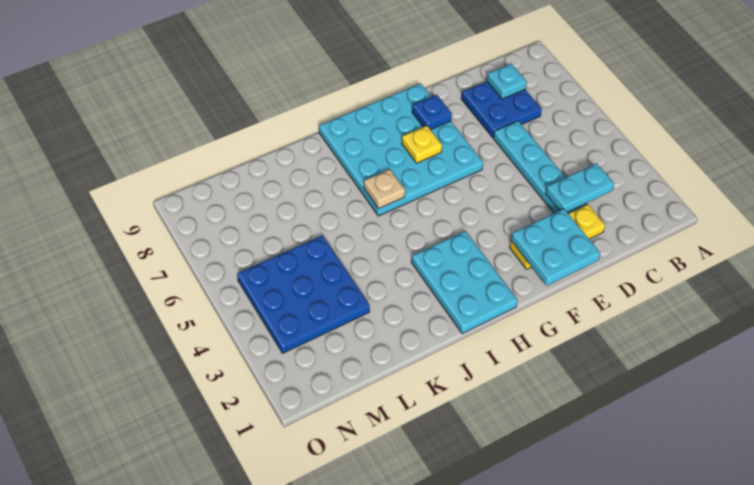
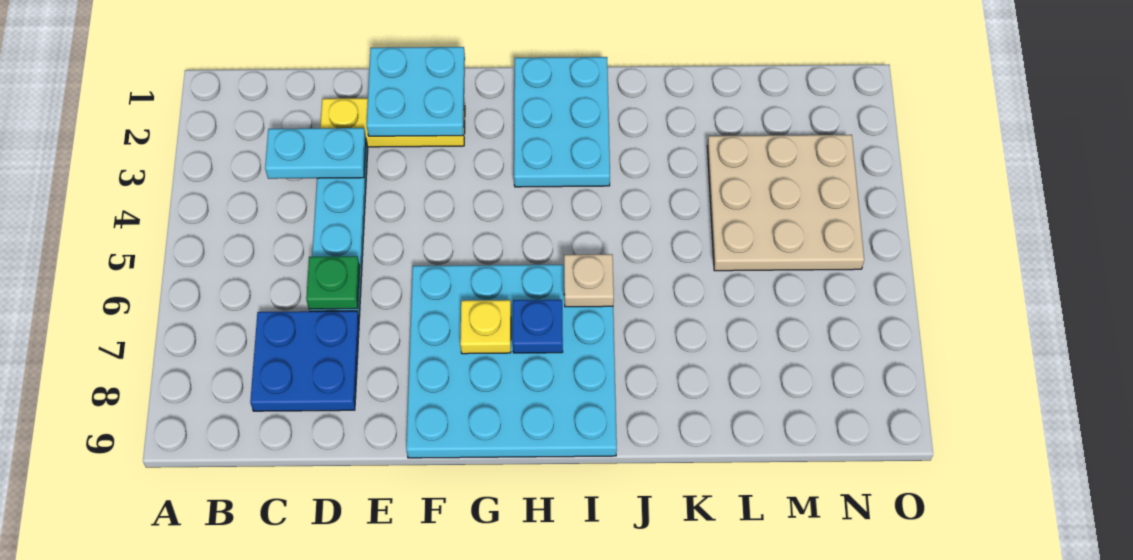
cyan plate C8 level 2 -> none
none -> green plate D6 level 2
blue plate F8 level 2 -> blue plate H7 level 2
blue plate L3:N5 level 1 -> tan plate L3:N5 level 1

